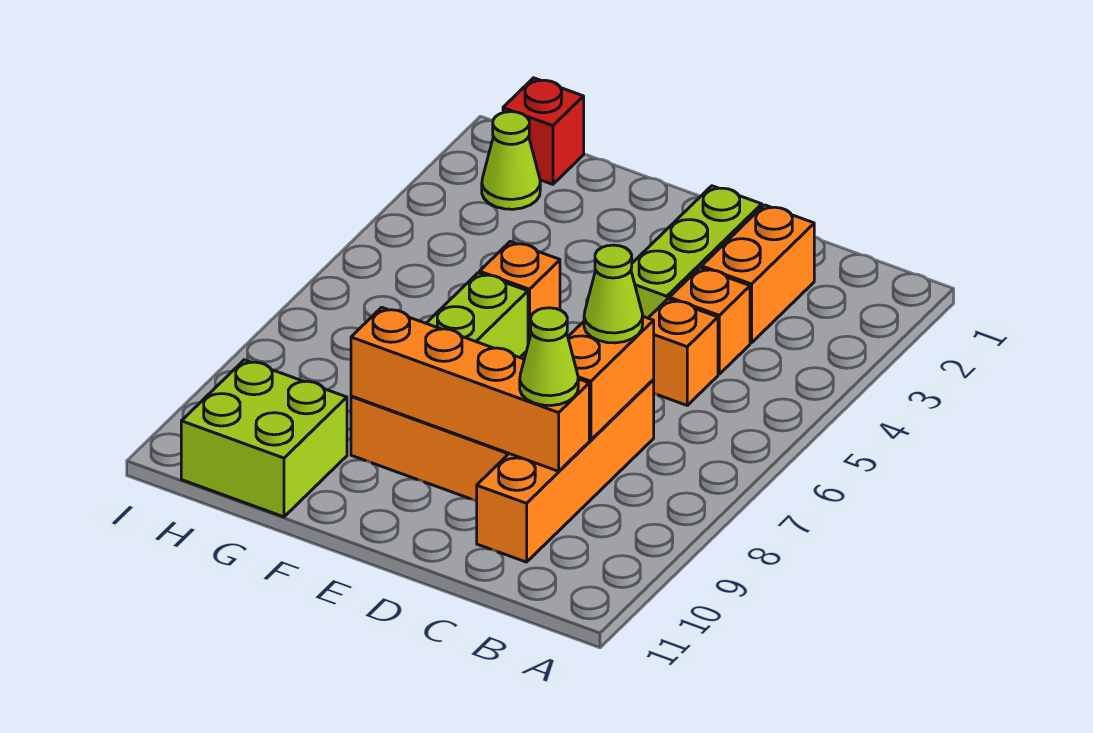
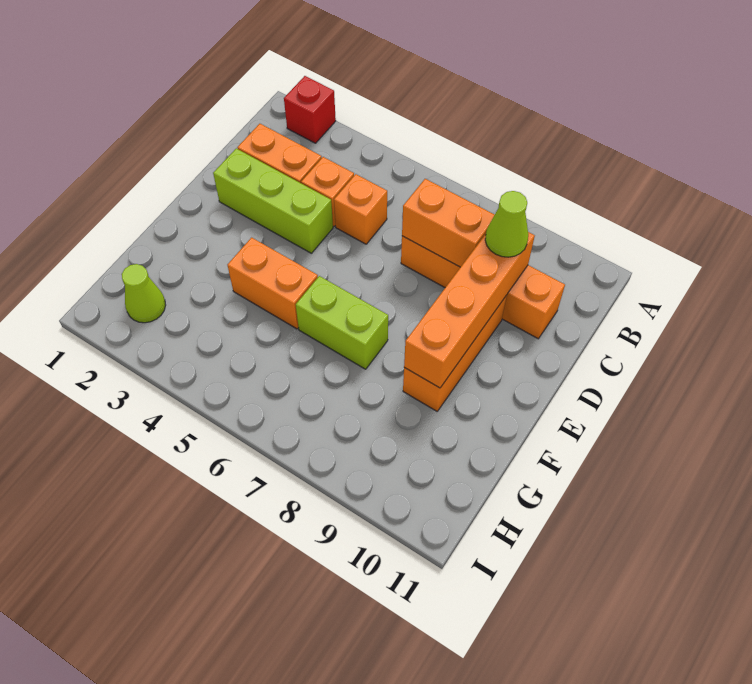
lime cone C7 level 3 -> none
orange brick F5 level 1 -> orange brick F4:F5 level 1
lime brick G10:H11 level 1 -> none
red brick H1 level 1 -> red brick A2 level 1

